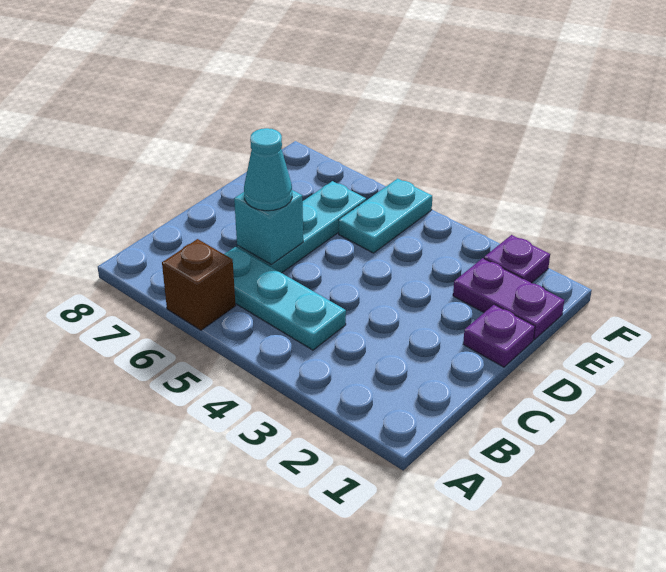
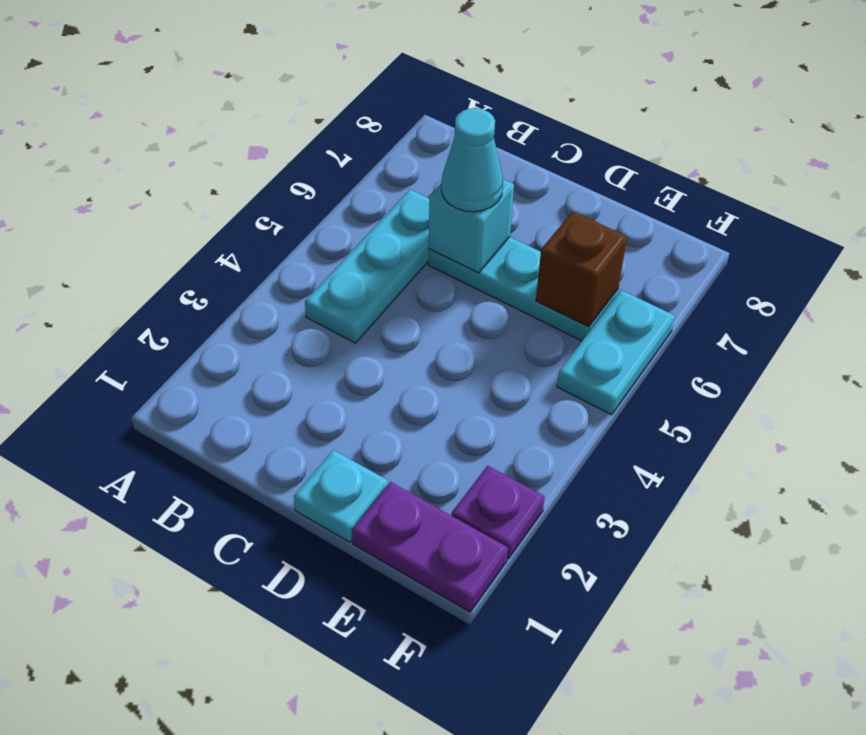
brown brick A6 level 1 -> brown brick E6 level 2
purple plate D1 level 1 -> cyan plate D1 level 1
purple plate E1:E2 level 1 -> purple plate E1:F1 level 1
cyan plate E5:F5 level 1 -> cyan plate F5:F6 level 1

